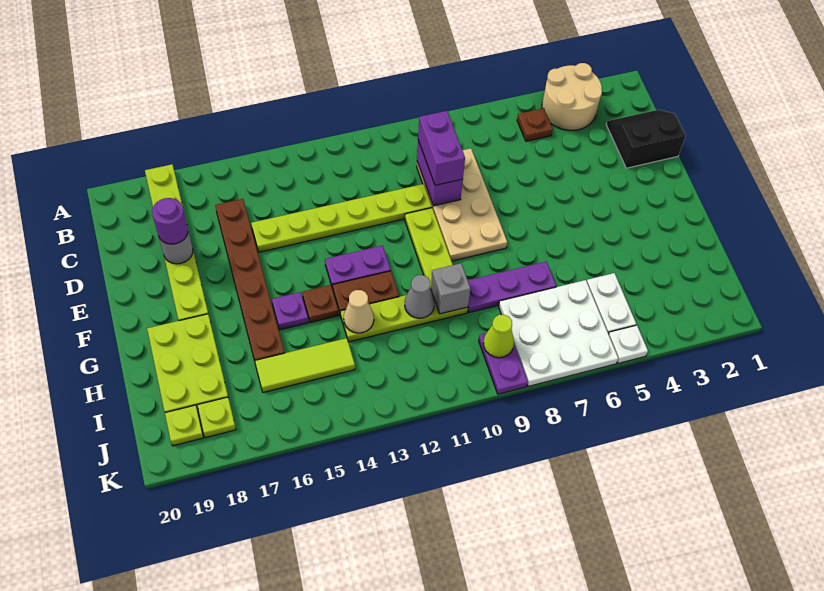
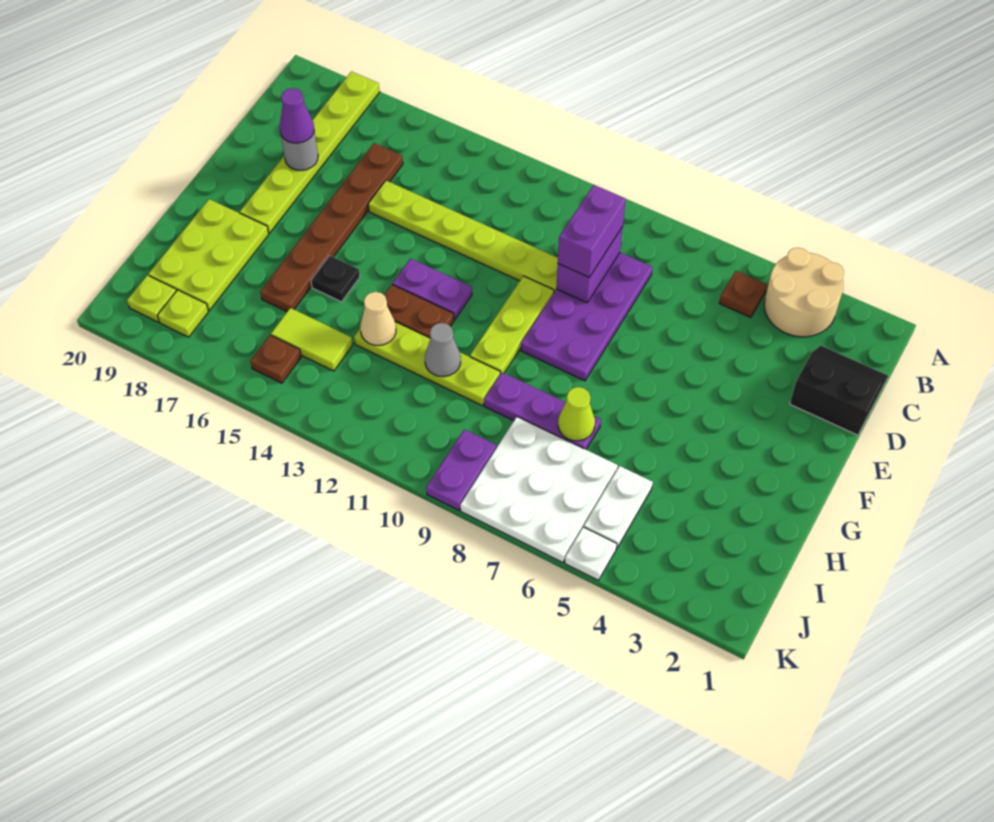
tan plate C8:F9 level 1 -> purple plate C8:F9 level 1
purple round brick D18 level 3 -> purple cone D18 level 3
brown plate G14 level 1 -> brown plate J15 level 1
purple plate G15 level 1 -> black plate G15 level 1
grey brick H10 level 2 -> none
lime tile I14:I16 level 1 -> lime tile I14:I15 level 1
lime cone J9 level 2 -> lime cone H7 level 2

